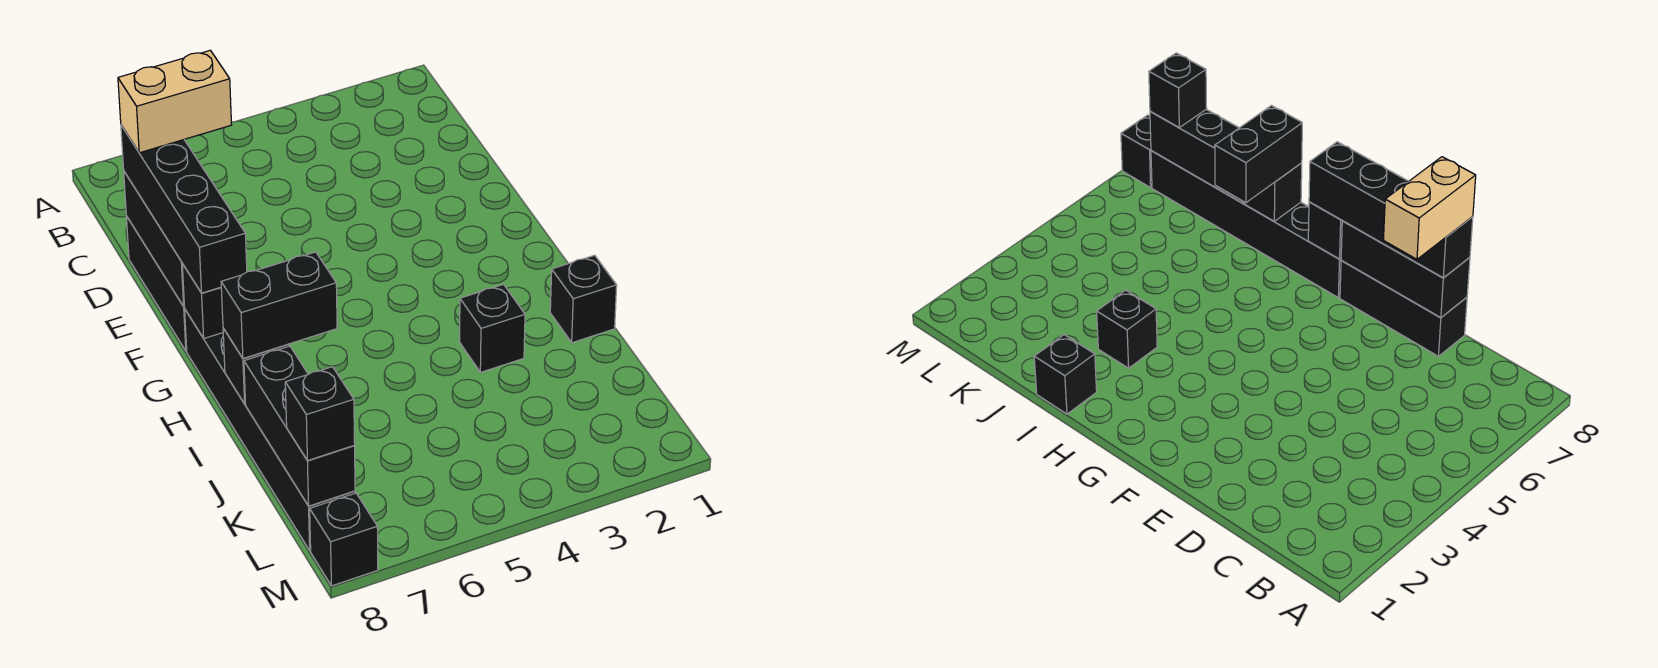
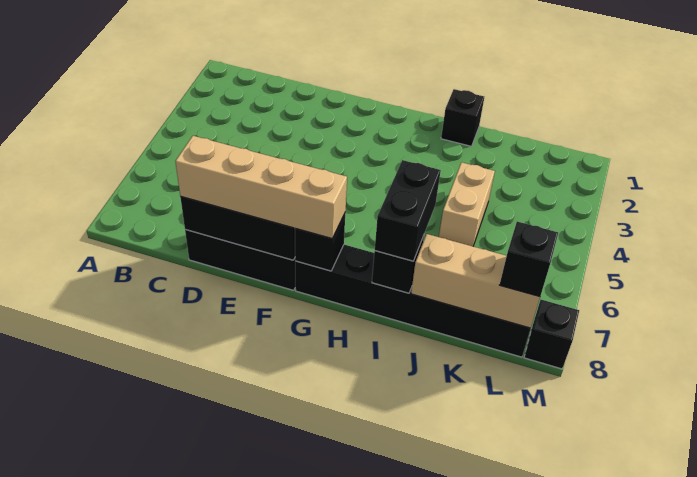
tan brick D7:D8 level 4 -> tan brick J4:J5 level 1
black brick D8:G8 level 3 -> tan brick D8:G8 level 3
black brick I3 level 1 -> none
black brick J8:L8 level 2 -> tan brick J8:L8 level 2

